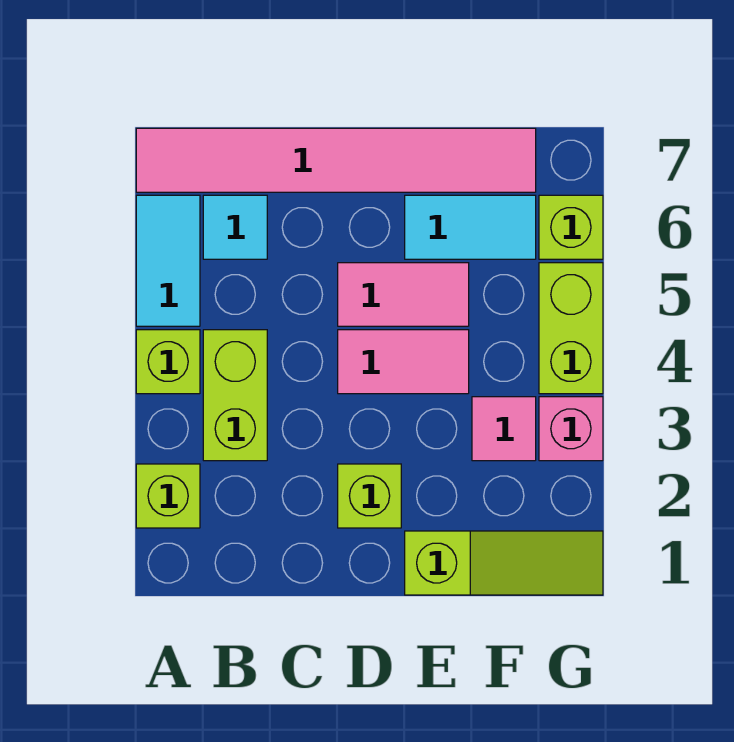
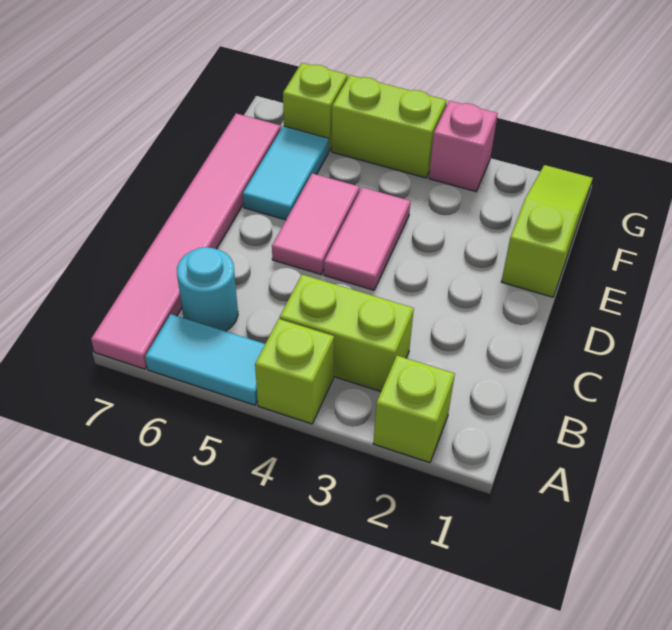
cyan tile B6 level 1 -> cyan round brick B6 level 1
lime brick D2 level 1 -> none
pink tile F3 level 1 -> none

